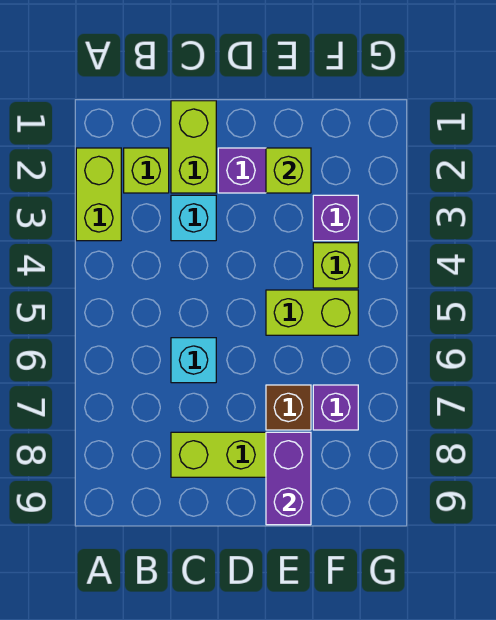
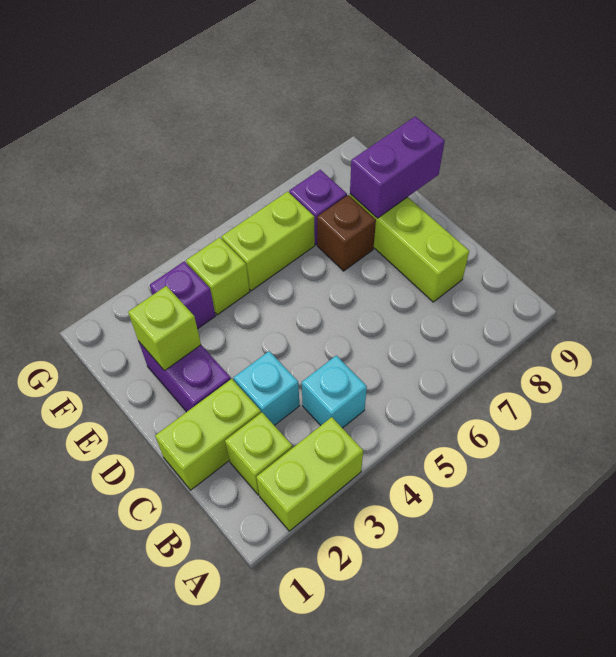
cyan brick C6 level 1 -> cyan brick B4 level 1
lime brick E5:F5 level 1 -> lime brick F5:F6 level 1

